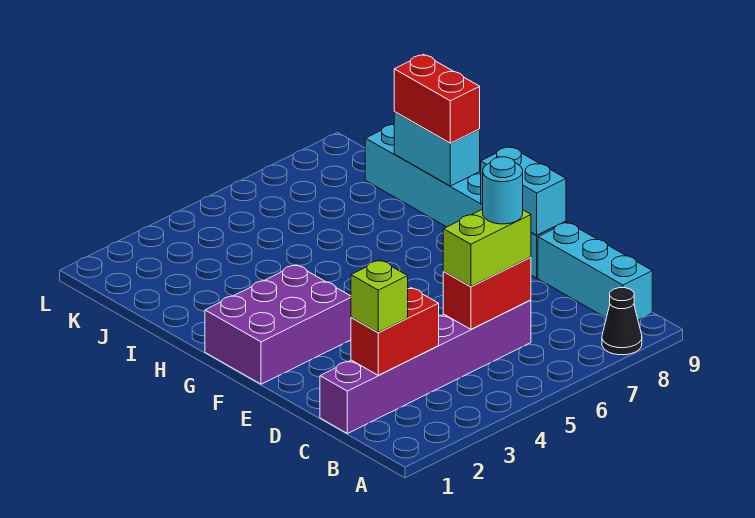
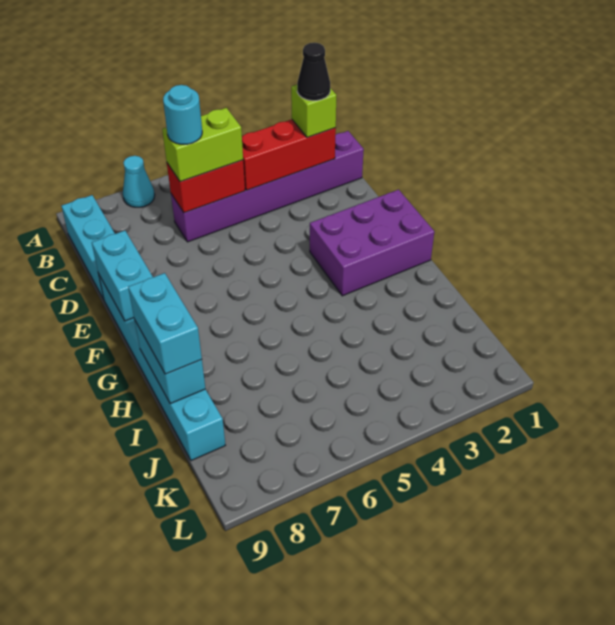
none -> cyan cone A7 level 1
black cone A8 level 1 -> black cone C2 level 4
red brick C2:C3 level 2 -> red brick C2:C4 level 2
red brick H9:I9 level 3 -> cyan brick H9:I9 level 3

